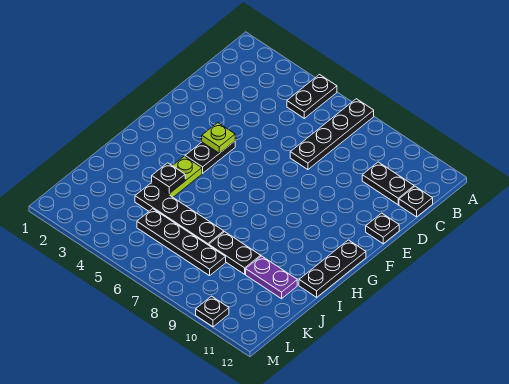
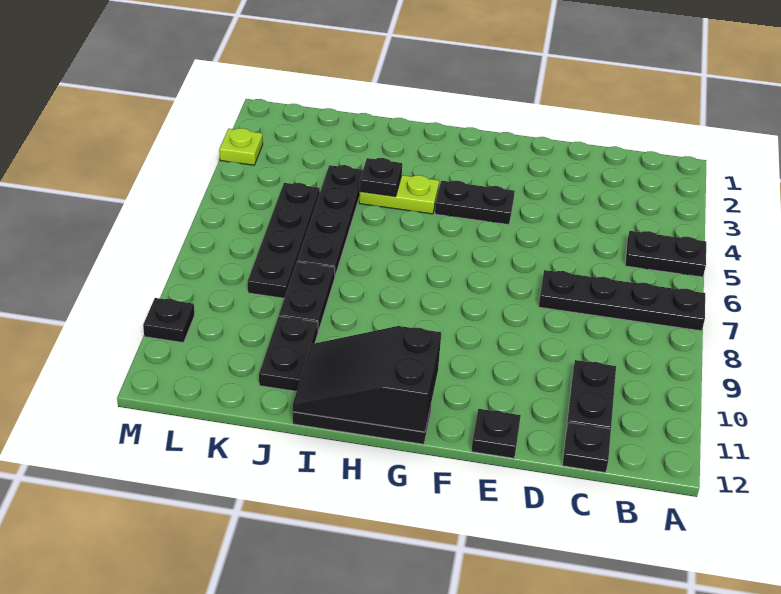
lime plate F4 level 2 -> lime plate M3 level 1
none -> black slope G11:I12 level 2 top G
purple plate J10:J11 level 1 -> black plate J10:J11 level 1

